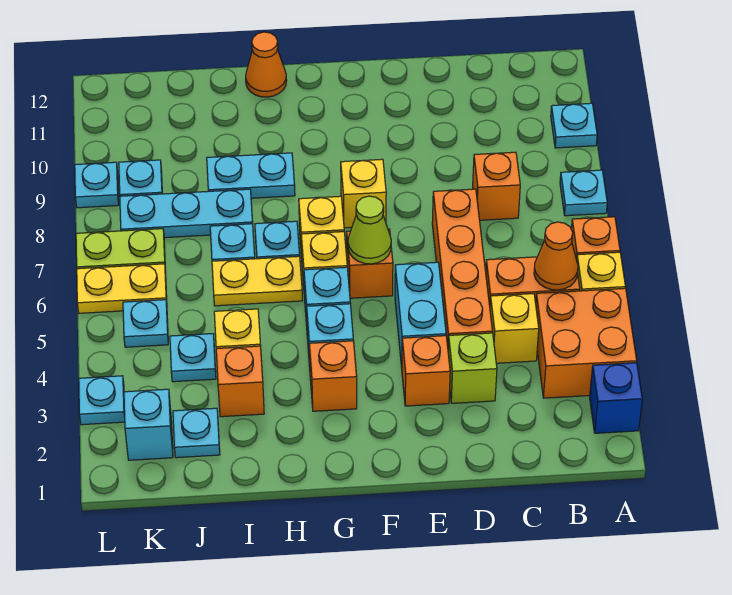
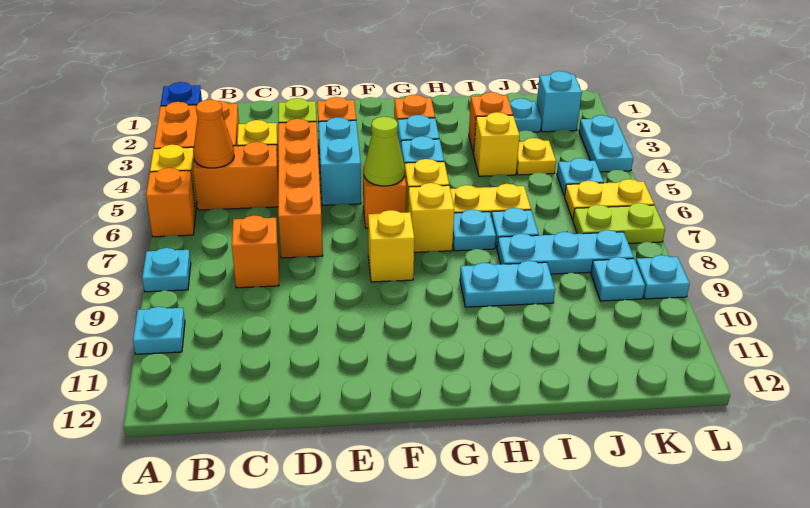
orange cone H12 level 1 -> none
cyan plate J4 level 1 -> yellow plate J4 level 1
cyan plate L3 level 1 -> cyan plate L3:L4 level 1

